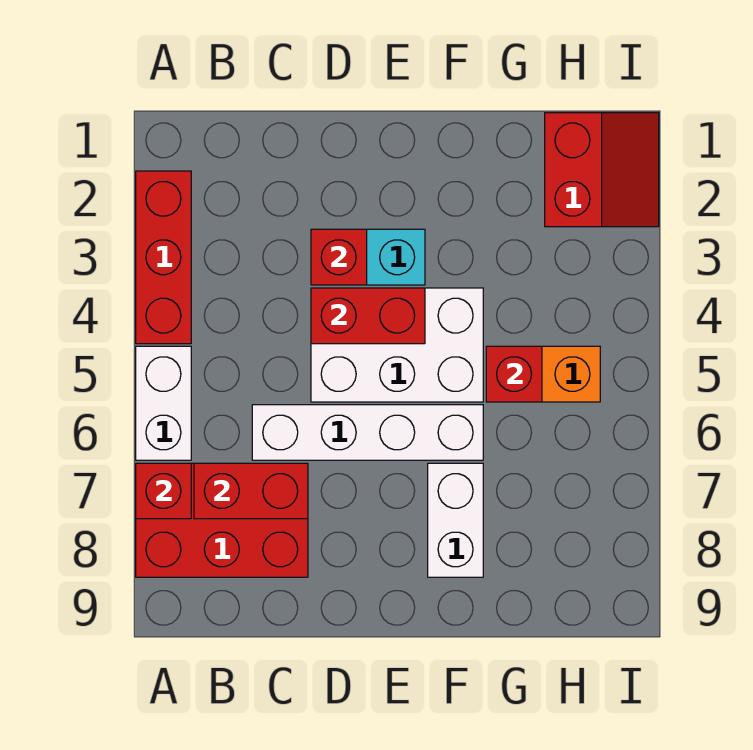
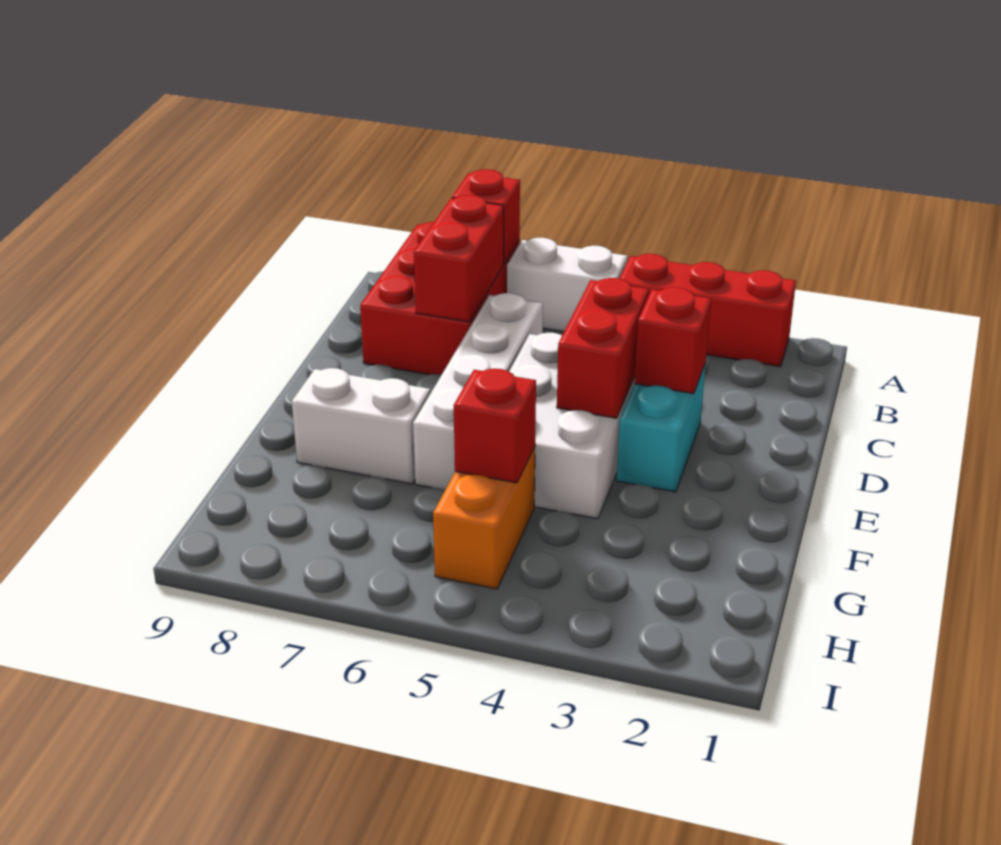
red slope H1:I2 level 1 top H -> none

